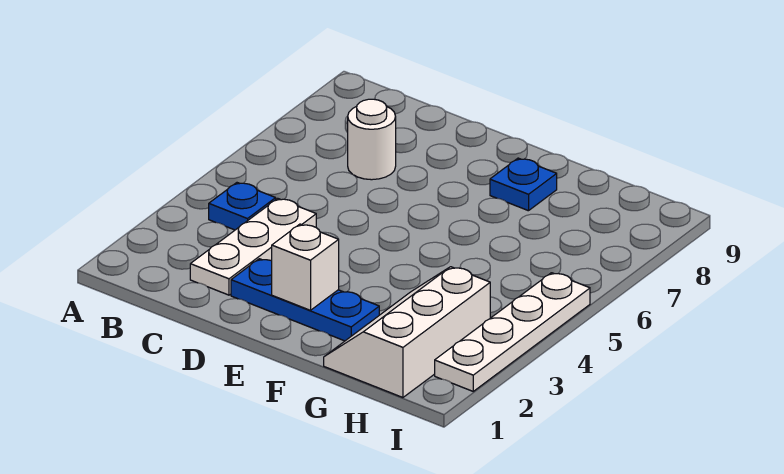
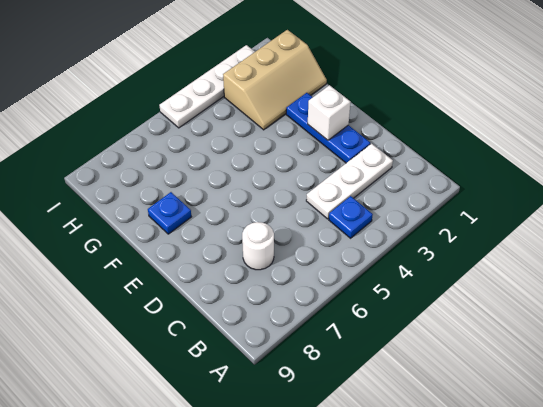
white slope G1:H3 level 1 top H -> tan slope G1:H3 level 1 top H

